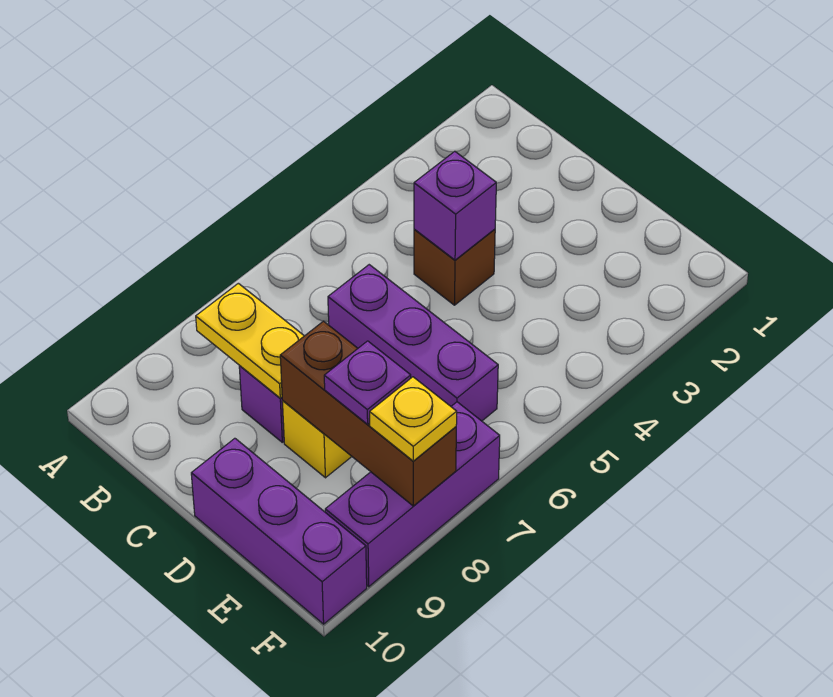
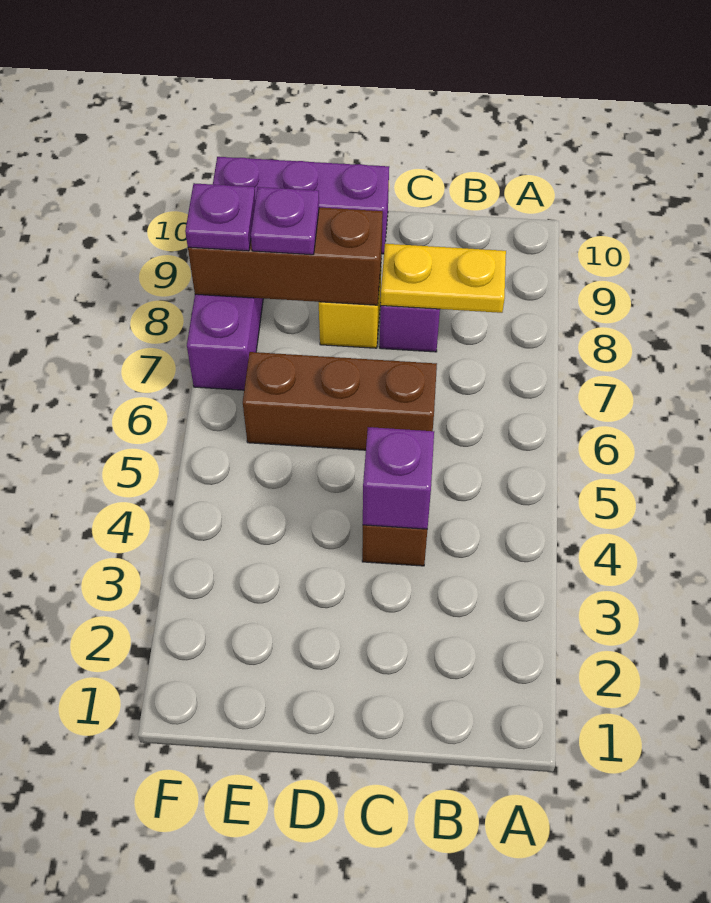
purple brick C6:E6 level 1 -> brown brick C6:E6 level 1
yellow plate F8 level 3 -> purple plate F8 level 3

